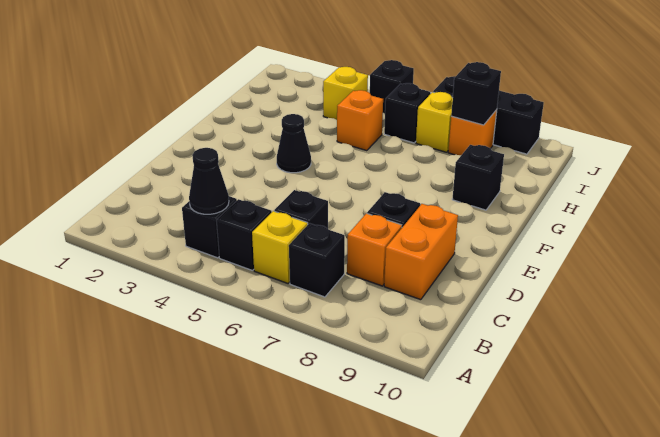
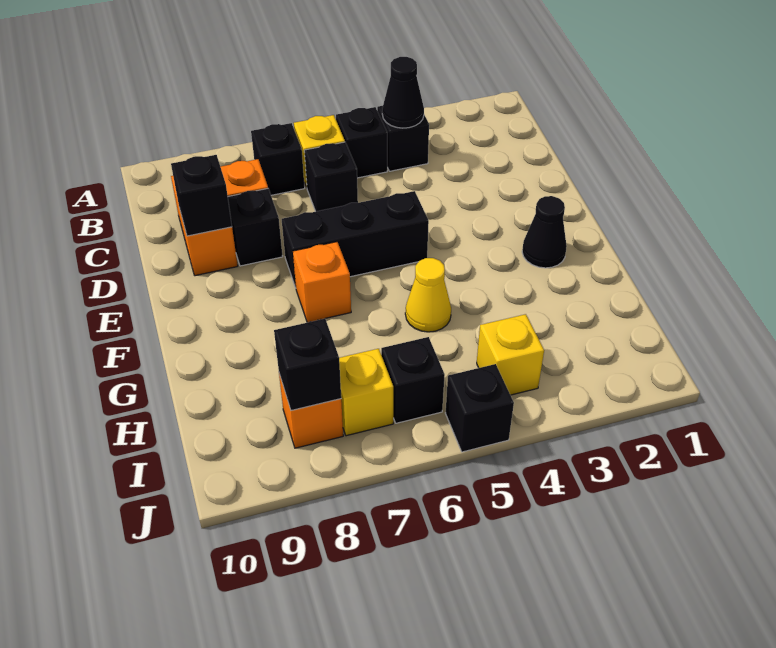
black cone F4 level 1 -> black cone F2 level 1
none -> yellow cone G5 level 1
black brick G9 level 1 -> black brick D9 level 2
orange brick H5 level 1 -> orange brick F7 level 1
black brick J7:J9 level 1 -> black brick E5:E7 level 1

